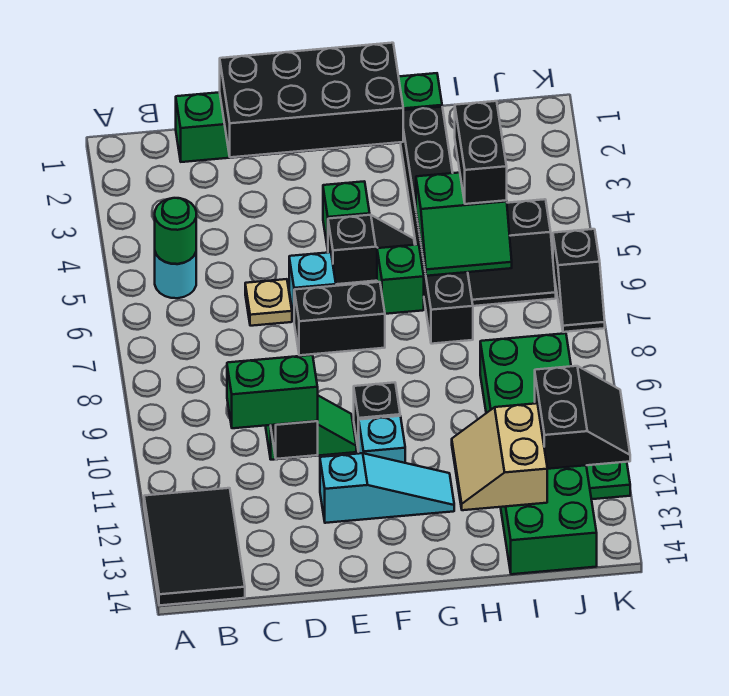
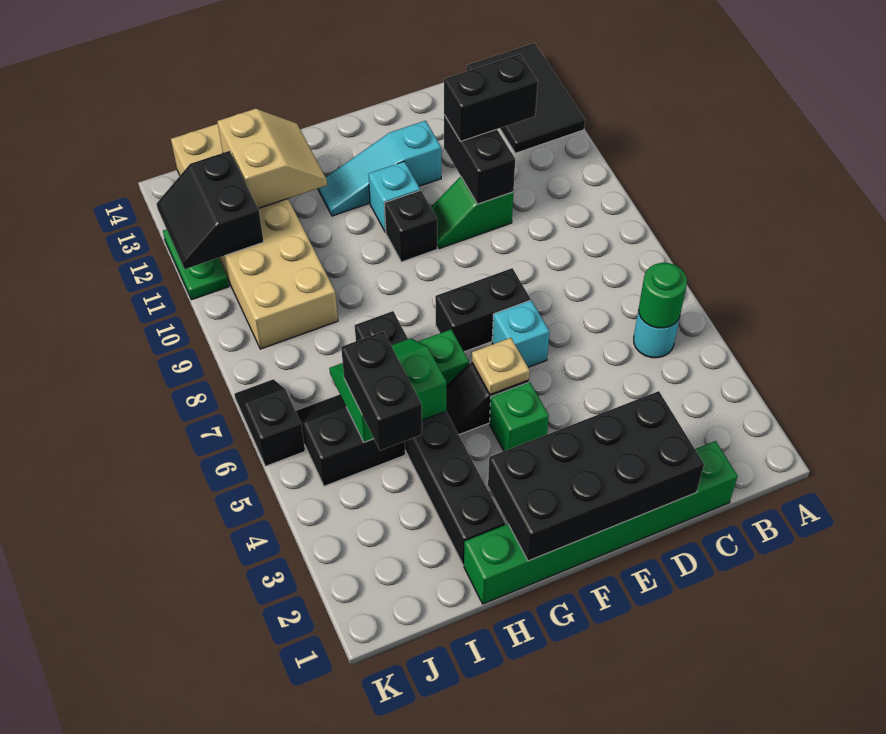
green brick C11:D11 level 3 -> black brick C11:D11 level 3
tan plate D6 level 1 -> tan plate F5 level 2
green brick I9:J14 level 1 -> tan brick I9:J14 level 1

